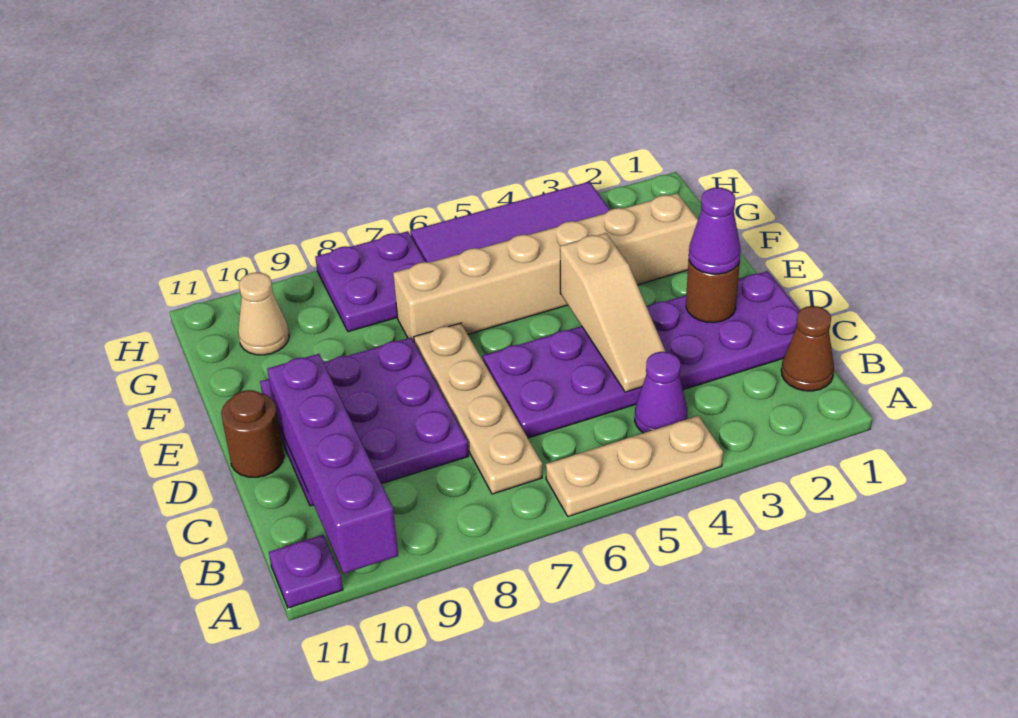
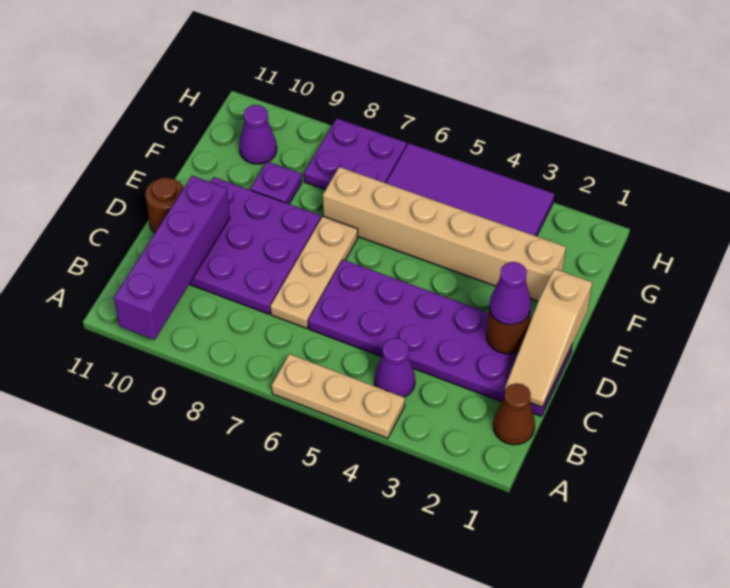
purple plate A11 level 1 -> purple plate F9 level 1
tan plate B7:E7 level 1 -> tan plate C7:E7 level 1
tan slope C4:E4 level 2 top E -> tan slope C1:E1 level 2 top E
tan cone G10 level 1 -> purple cone G10 level 1

